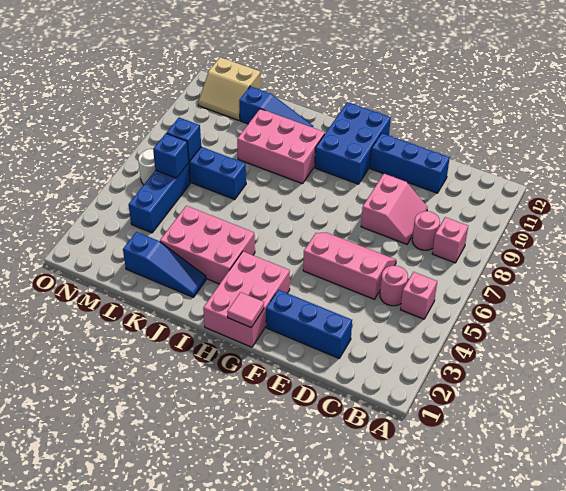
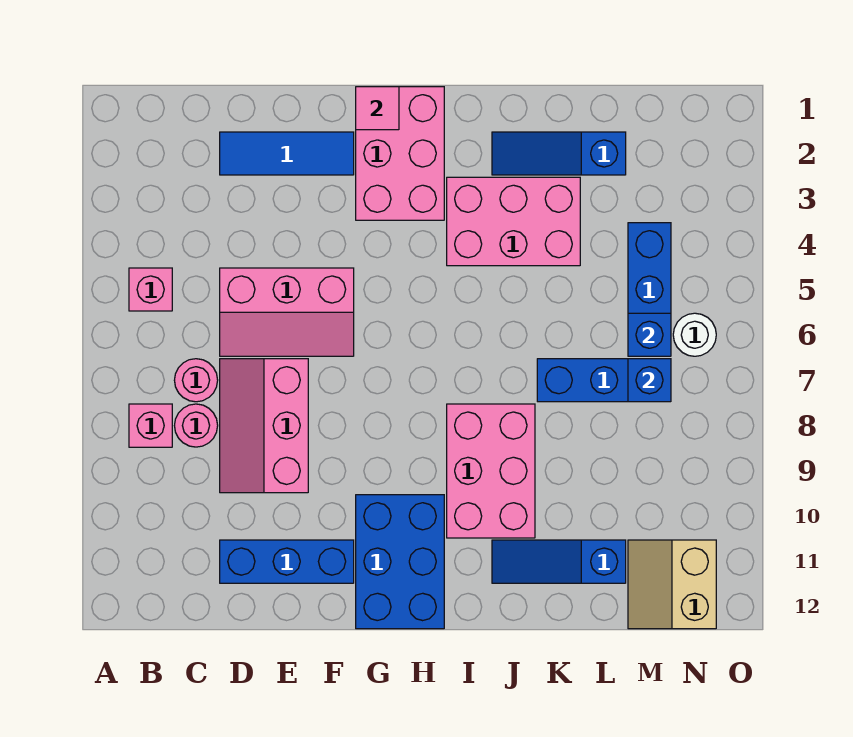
pink round brick C5 level 1 -> pink round brick C7 level 1
blue brick D2:F2 level 1 -> blue tile D2:F2 level 1
pink slope D8:E9 level 1 top E -> pink slope D7:E9 level 1 top E
pink brick I9:K10 level 1 -> pink brick I8:J10 level 1
tan slope M11:N12 level 1 top 12 -> tan slope M11:N12 level 1 top N

